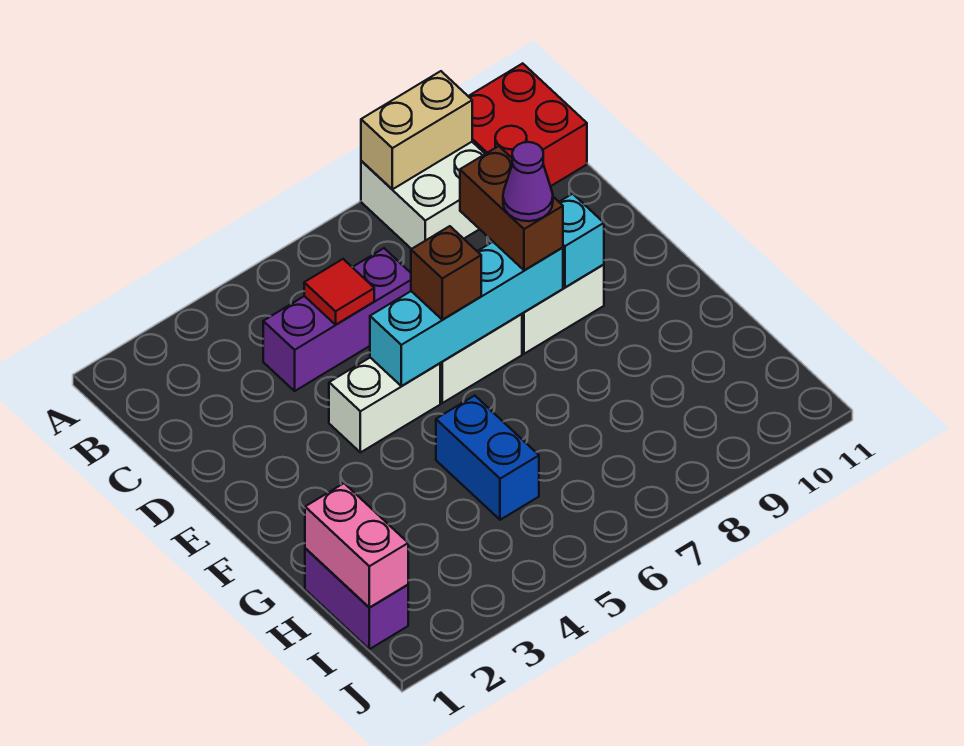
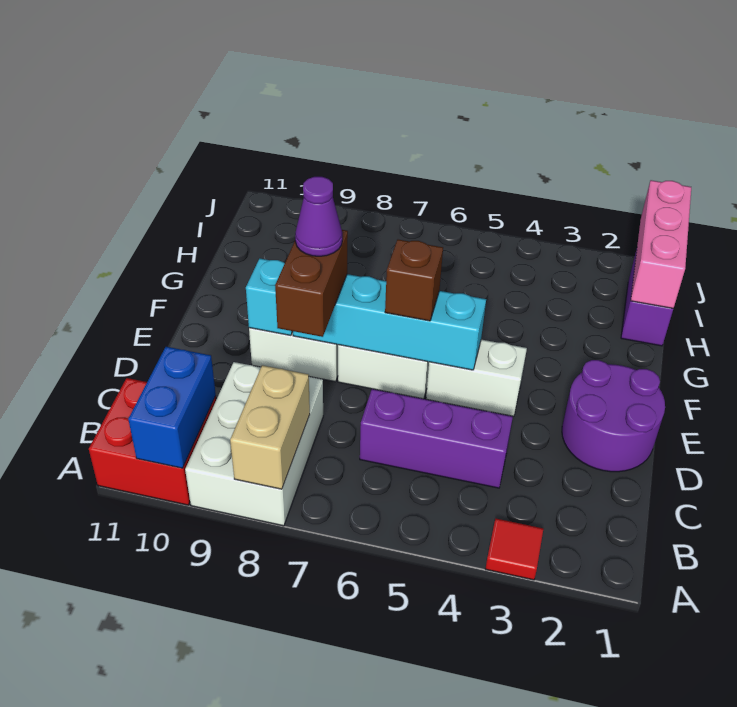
white brick A8:B9 level 1 -> white brick A8:C9 level 1
tan brick A8:A9 level 2 -> tan brick A8:B8 level 2
red tile C5 level 2 -> red tile A3 level 1
none -> purple round brick D1:E2 level 1
blue brick G5:H5 level 1 -> blue brick A10:B10 level 2
pink brick H1:I1 level 2 -> pink brick H1:J1 level 2

